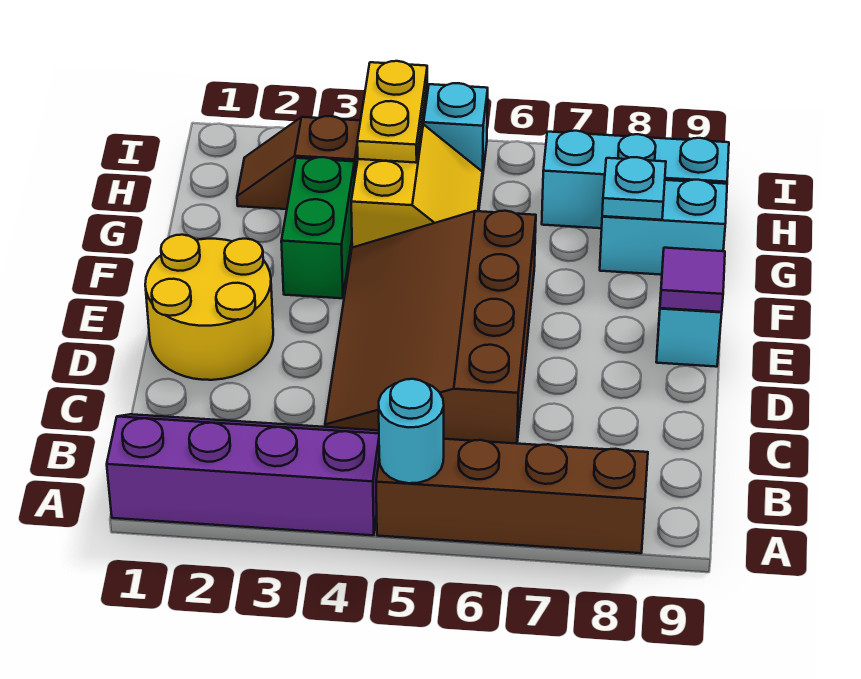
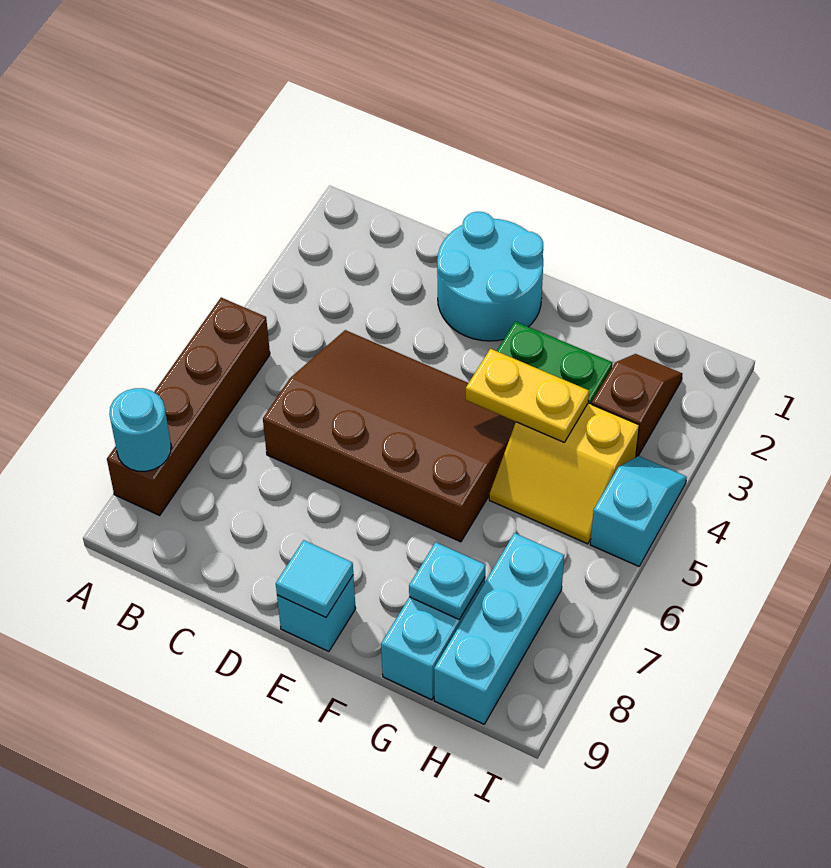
purple slope A1:B4 level 1 top A -> none
cyan round brick A5 level 2 -> cyan round brick A8 level 2
yellow round brick D1:E2 level 1 -> cyan round brick D1:E2 level 1
purple tile E9 level 2 -> cyan tile E9 level 2
yellow plate H4:I4 level 2 -> yellow plate F4:G4 level 2

